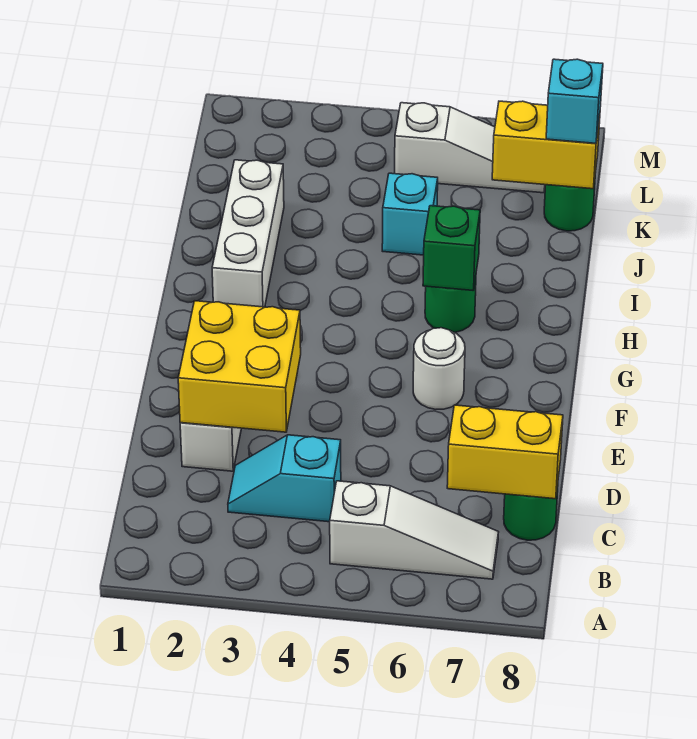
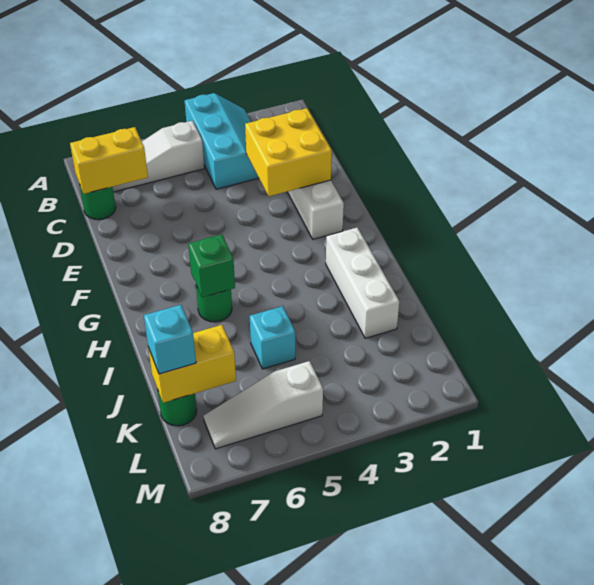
cyan slope C3:C4 level 1 top 4 -> cyan slope A3:C4 level 1 top 4
white round brick F6 level 1 -> none

